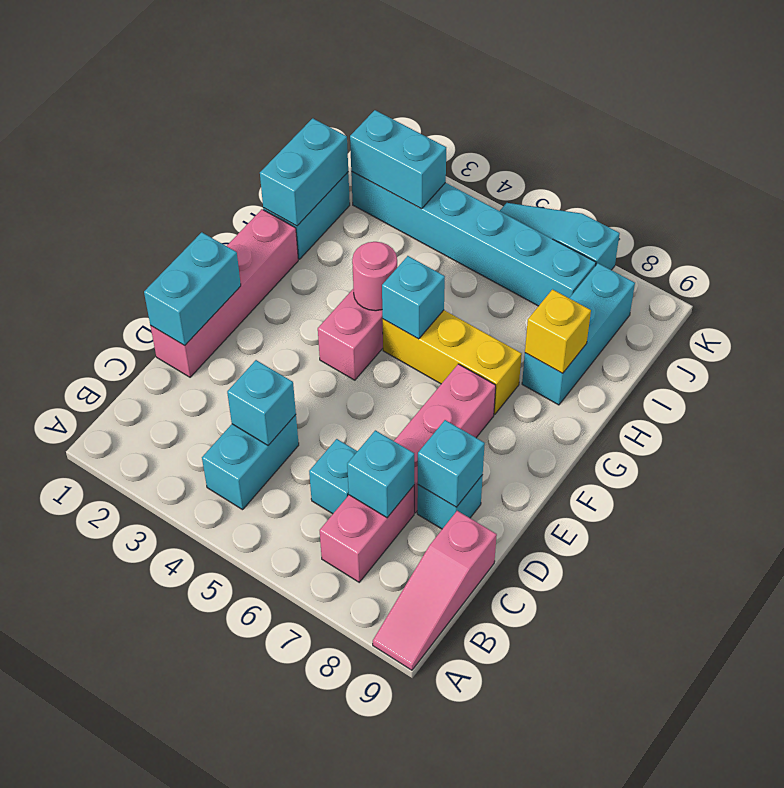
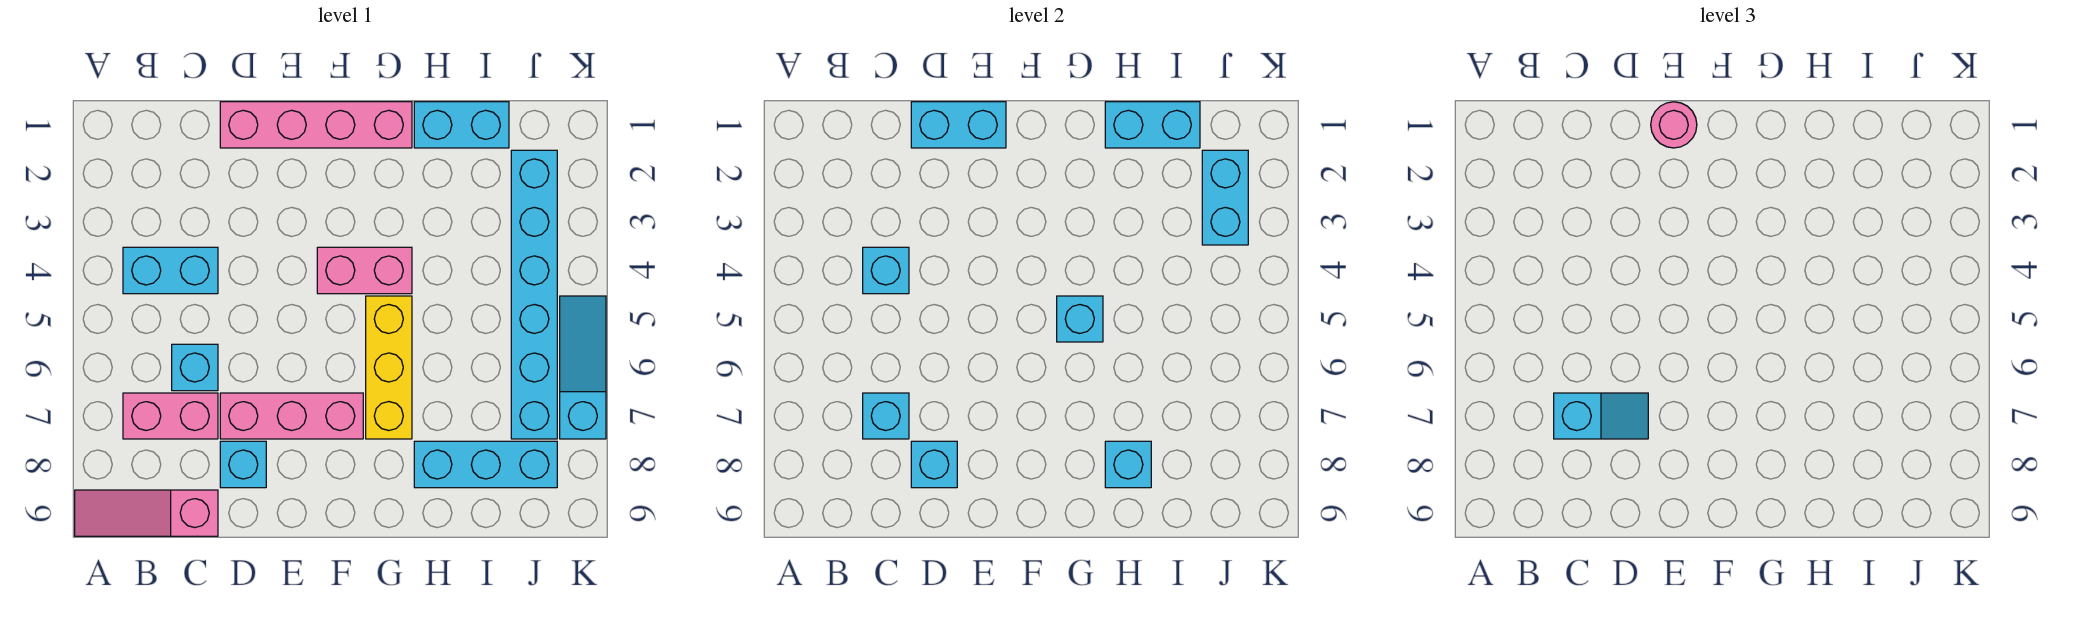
none -> cyan slope C7:D7 level 3 top C
pink round brick G4 level 2 -> pink round brick E1 level 3
yellow brick H8 level 2 -> cyan brick H8 level 2

